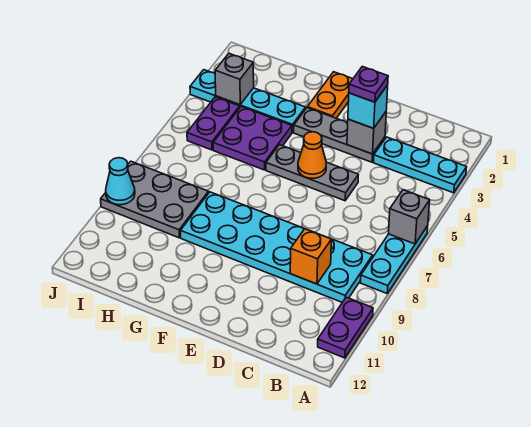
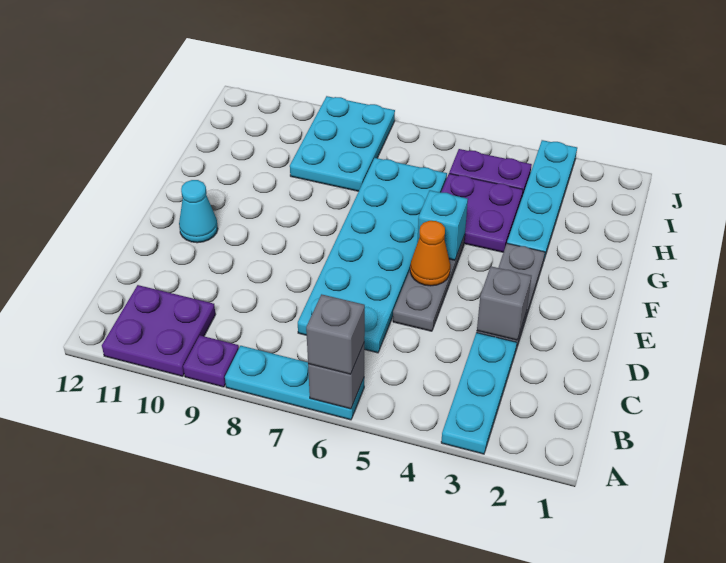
purple plate A10:A11 level 1 -> purple plate A10:B11 level 1
cyan plate B8:G9 level 1 -> cyan plate C6:H7 level 1
orange brick C9 level 2 -> none
cyan brick D3 level 3 -> cyan brick F5 level 2
purple plate D3 level 4 -> purple plate A9 level 1
orange plate F1:F2 level 1 -> none
grey plate H8:J9 level 1 -> cyan plate H8:J9 level 1
grey brick I3 level 2 -> grey brick A6 level 3
cyan cone J9 level 2 -> cyan cone E11 level 1

